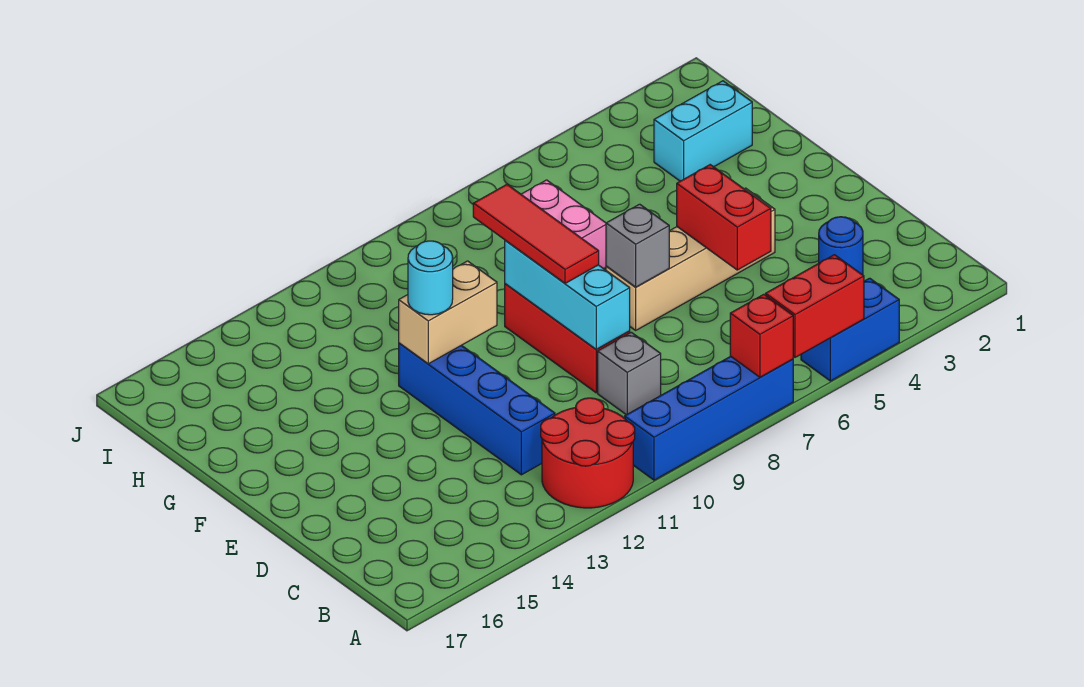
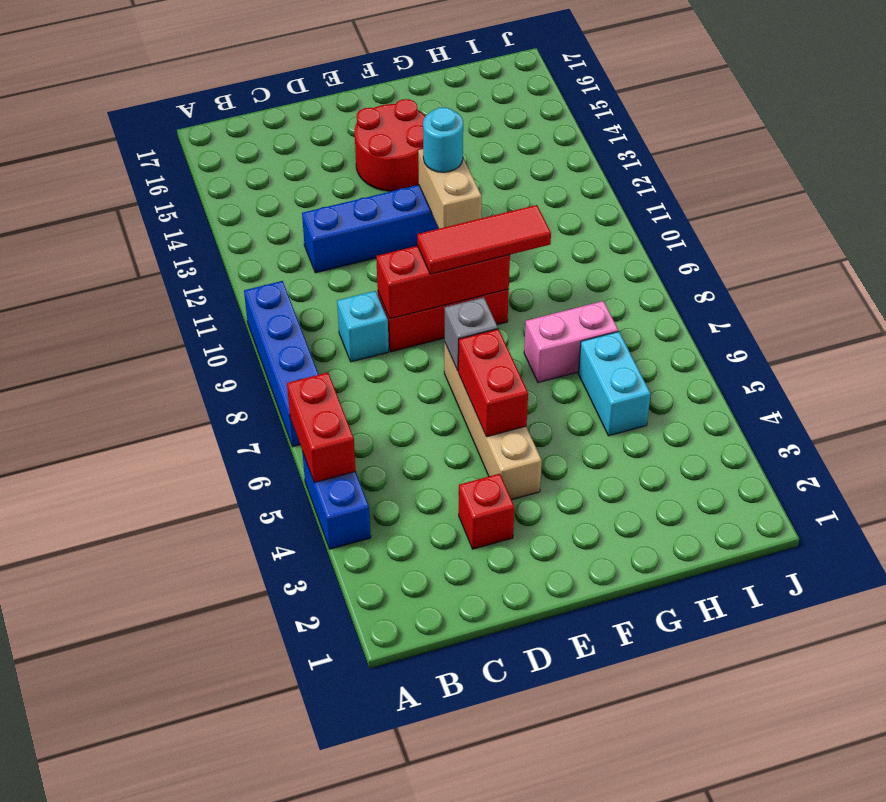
red brick A7 level 2 -> red brick D3 level 1
red round brick A11:B12 level 1 -> red round brick E14:F15 level 1
blue round brick C3 level 1 -> none
grey brick C9 level 1 -> cyan brick C9 level 1
red brick D5:E5 level 2 -> red brick E5:E6 level 2
cyan brick D9:F9 level 2 -> red brick D9:F9 level 2
cyan brick H2:H3 level 1 -> cyan brick H5:H6 level 1

